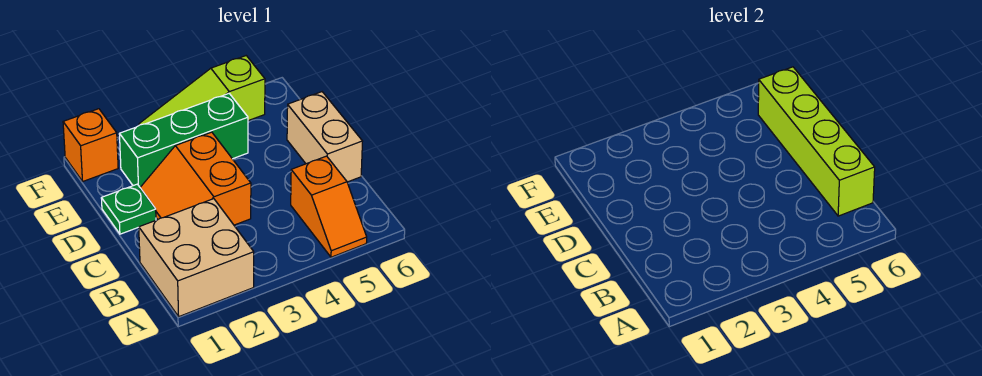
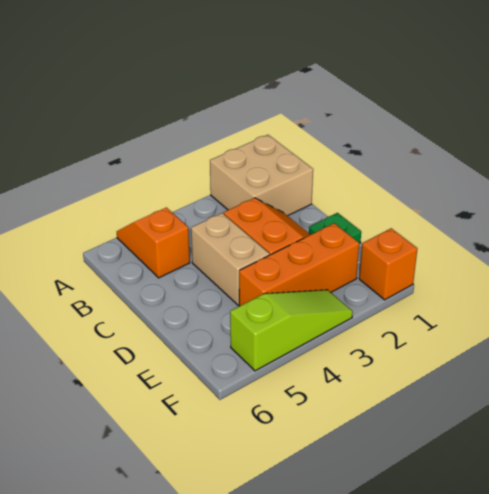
lime brick B6:E6 level 2 -> none
tan brick C6:D6 level 1 -> tan brick C4:D4 level 1
green brick E2:E4 level 1 -> orange brick E2:E4 level 1

